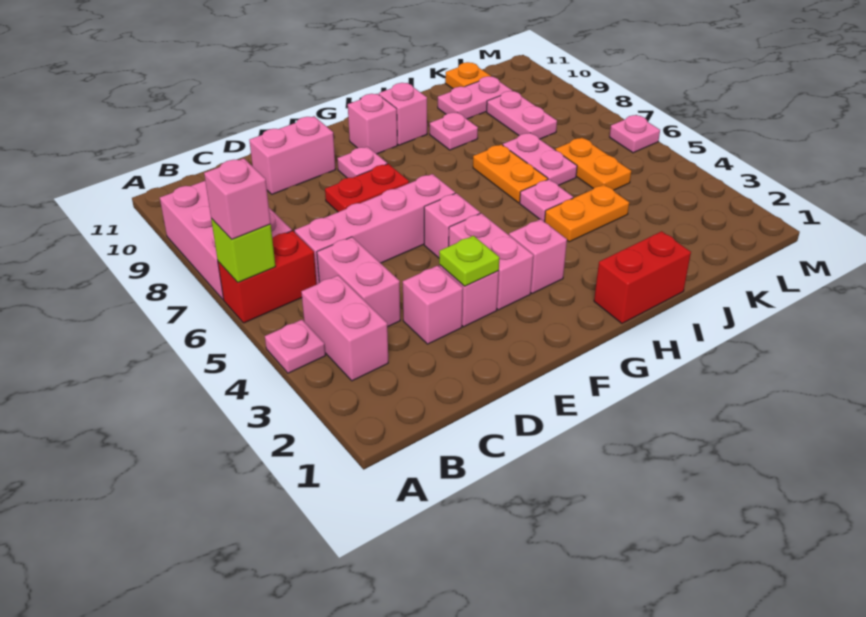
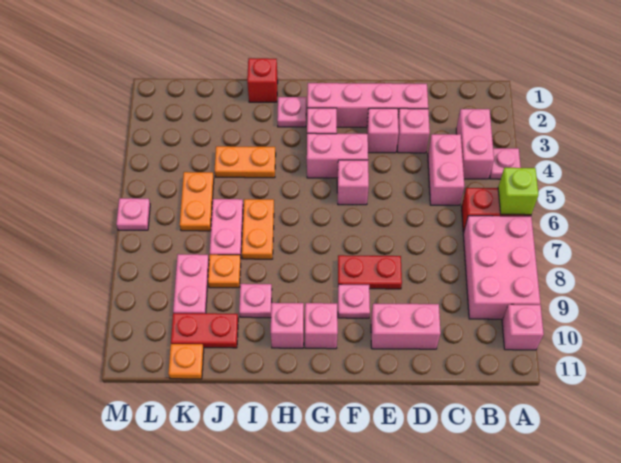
pink brick A6 level 3 -> pink brick A10 level 1
pink brick C6:F6 level 1 -> pink brick D2:G2 level 1
lime plate E3 level 2 -> none
pink brick F3:F4 level 1 -> pink brick F4:G4 level 1
red brick H1:I1 level 1 -> red brick I1 level 1
pink plate I5 level 1 -> pink plate H2 level 1
none -> orange plate J8 level 1
pink plate J10:K10 level 1 -> red plate J10:K10 level 1

